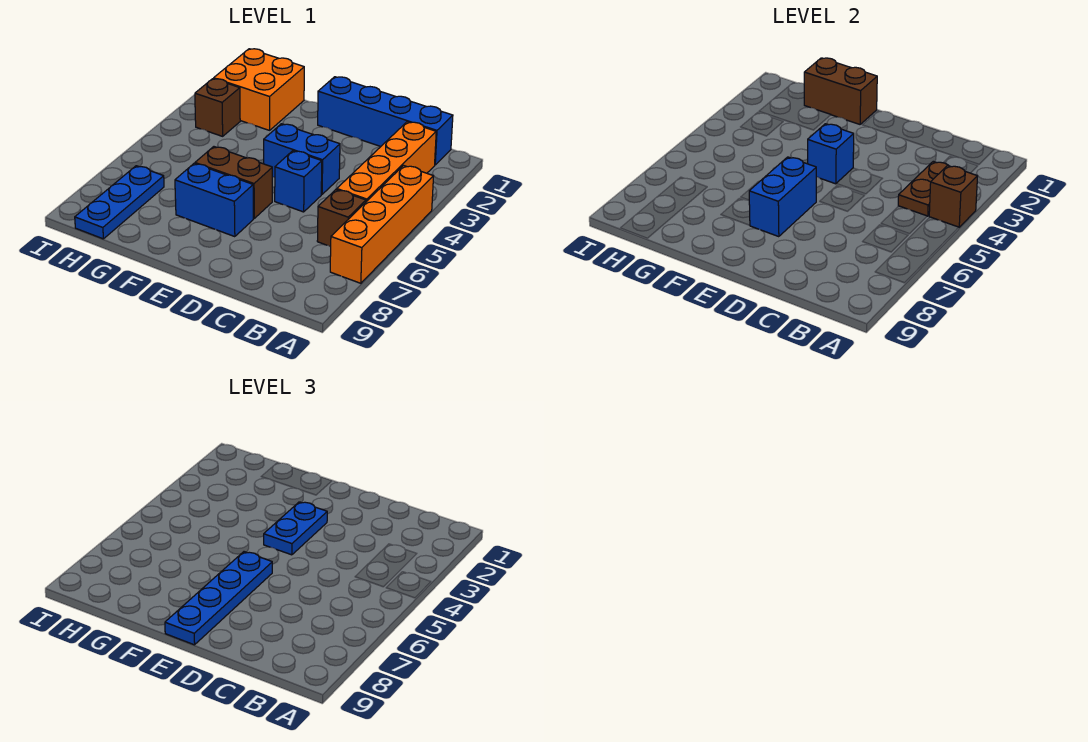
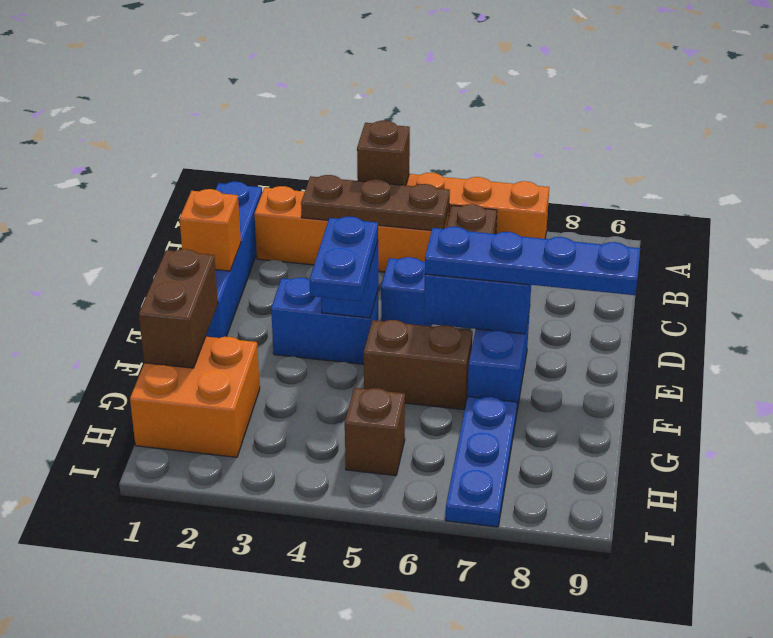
brown plate B3:B4 level 2 -> brown plate B3:B5 level 2
none -> orange brick D1 level 2
blue brick D4:E4 level 1 -> blue brick E3:E4 level 1
blue plate E3:E4 level 3 -> blue plate E4:F4 level 3
brown brick E6:F6 level 1 -> brown brick F5:F6 level 1
brown brick H3 level 1 -> brown brick H5 level 1
blue plate H7:H9 level 1 -> blue plate G7:I7 level 1

